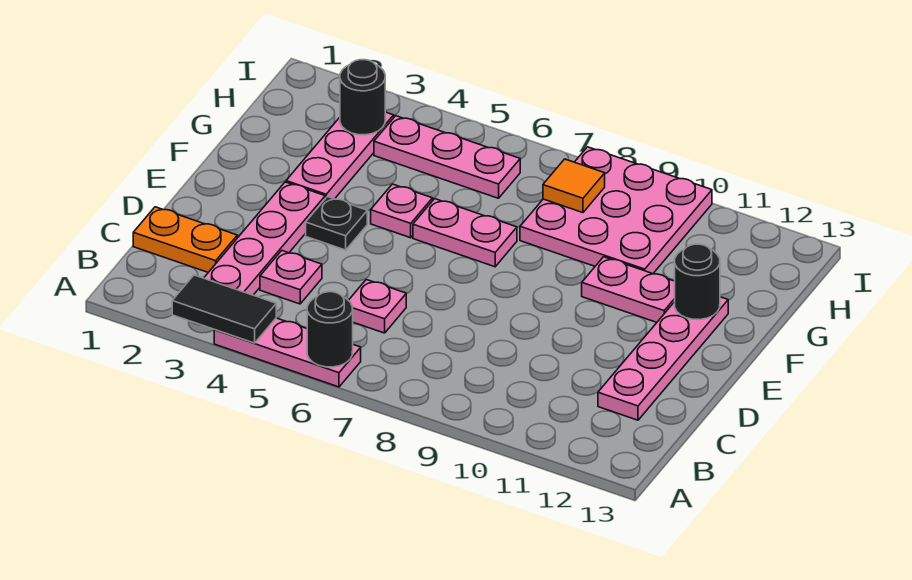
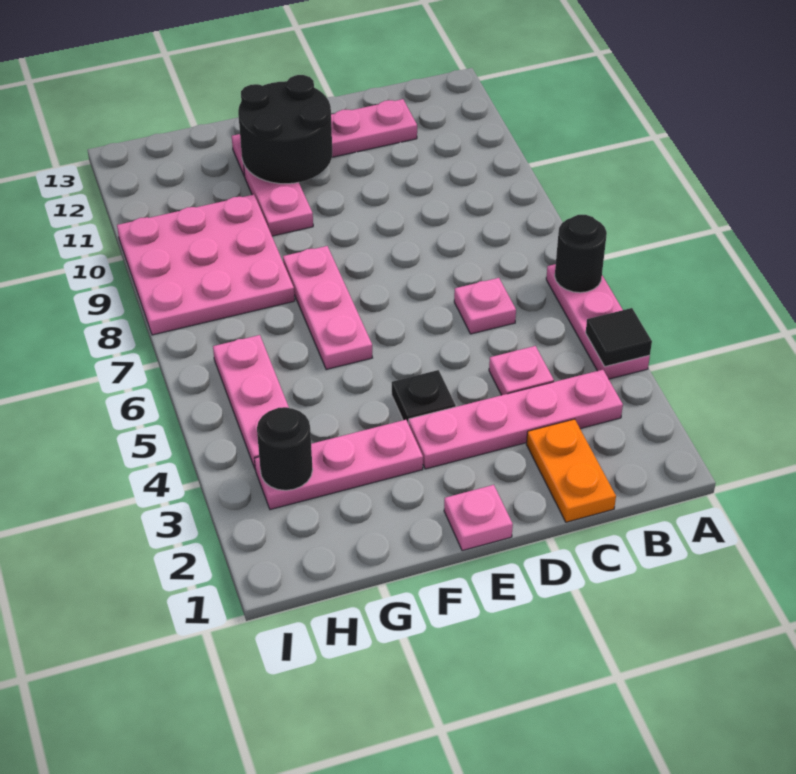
black tile A3:A4 level 2 -> black tile A4 level 2
pink plate F5 level 1 -> pink plate E1 level 1
pink plate F6:F7 level 1 -> pink plate F6:F8 level 1
black round brick F12 level 2 -> black round brick E11:F12 level 2
orange tile H8 level 2 -> none

